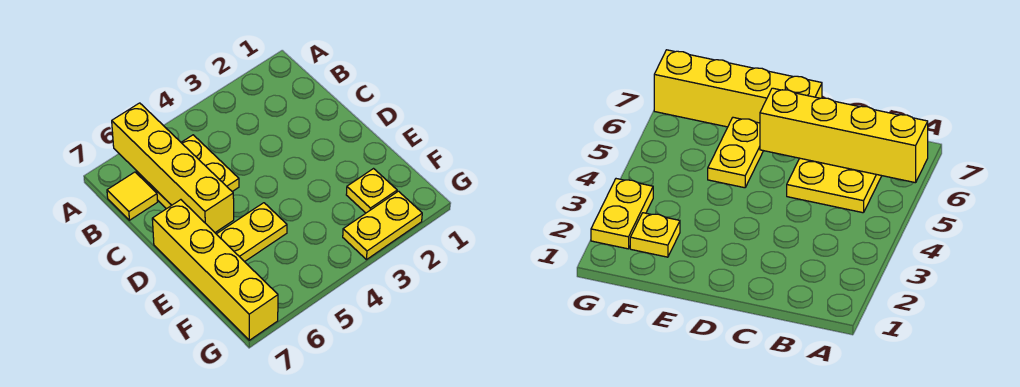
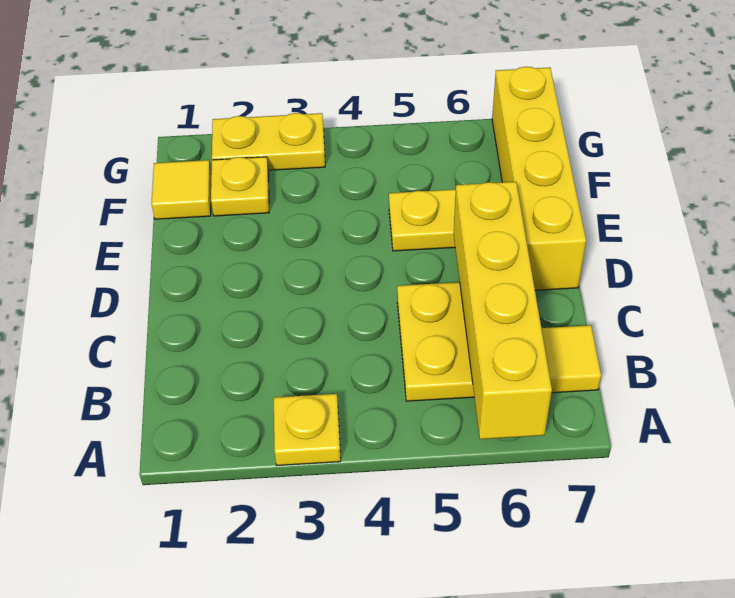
none -> yellow plate A3 level 1
none -> yellow tile F1 level 1

